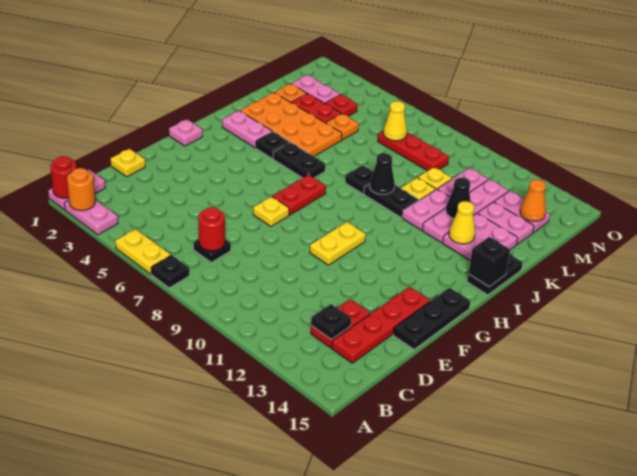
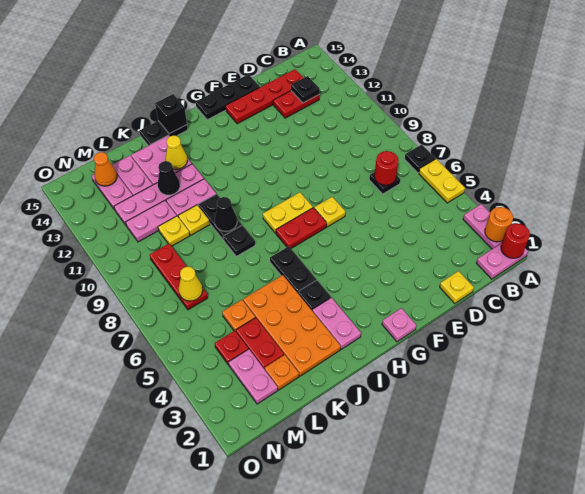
yellow plate F10:G10 level 1 -> yellow plate G8:H8 level 1

